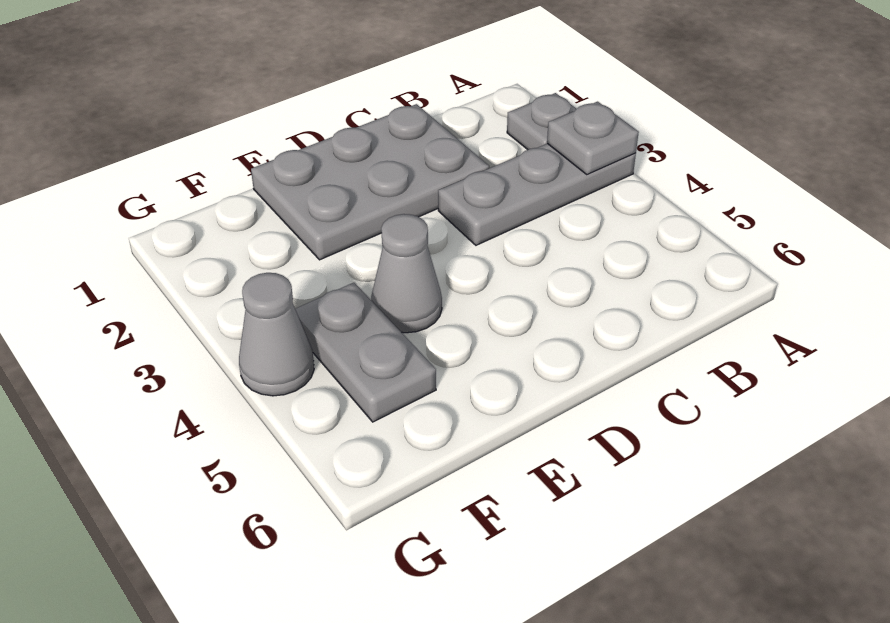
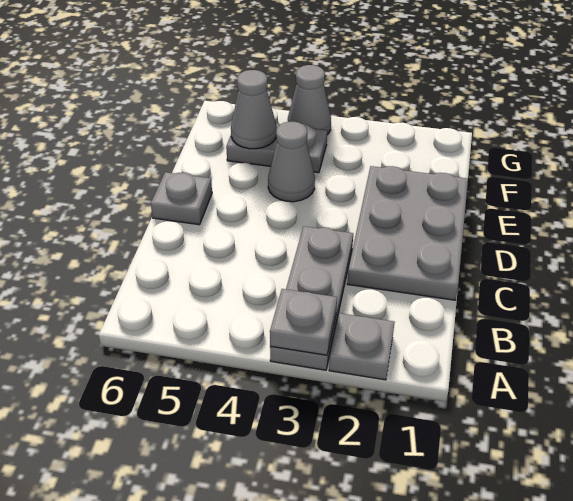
none -> grey plate D6 level 1
none -> grey cone F5 level 2

